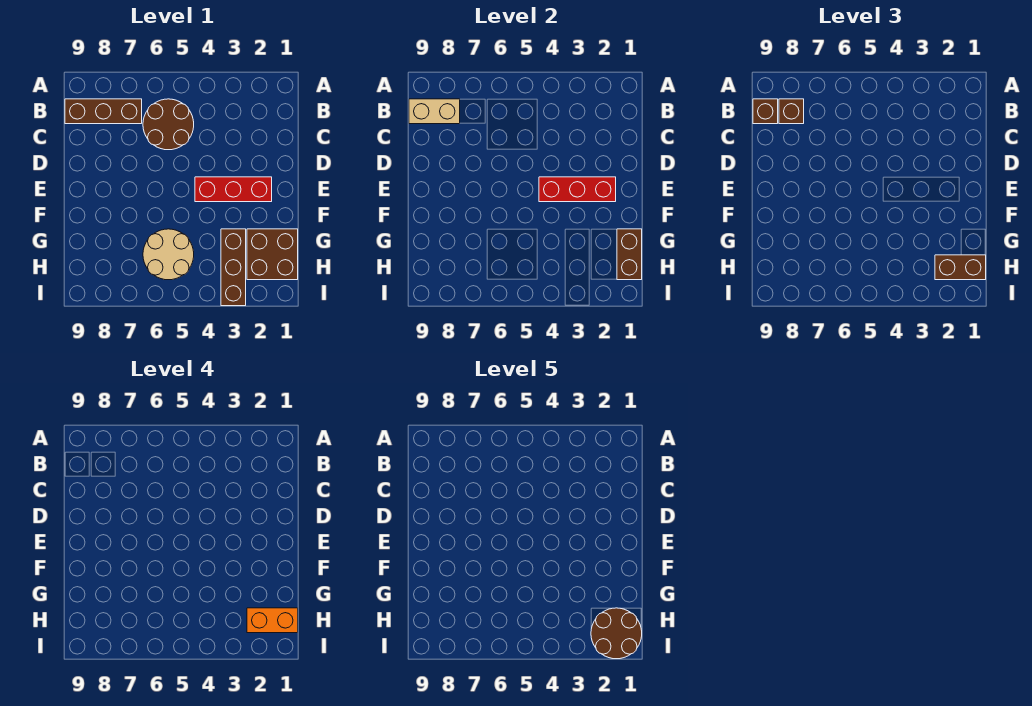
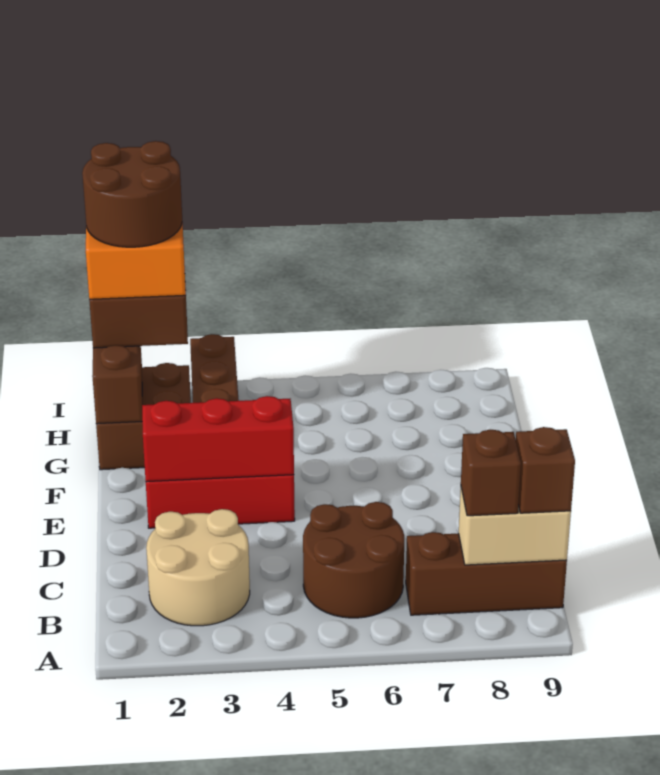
tan round brick G5:H6 level 1 -> tan round brick B2:C3 level 1

